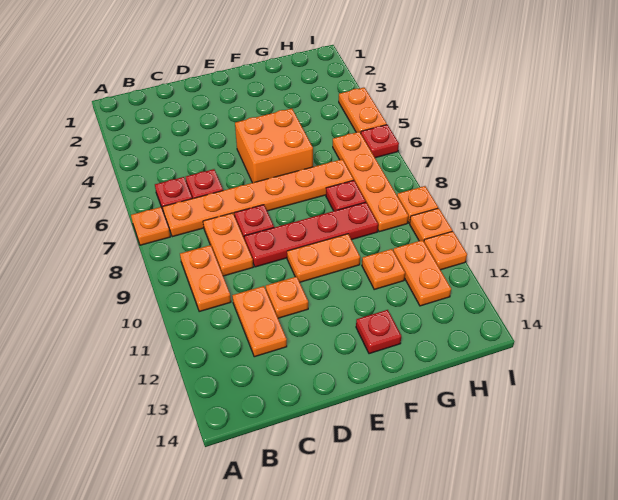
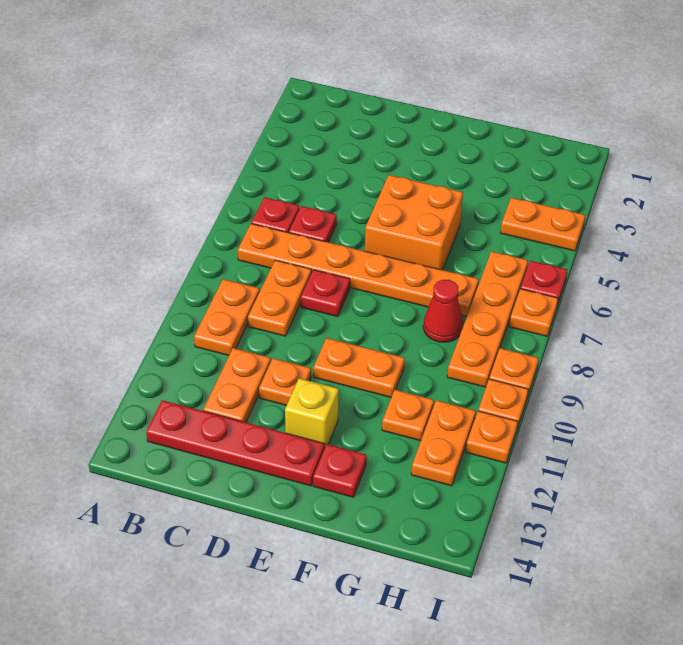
orange plate A7 level 1 -> orange plate I7 level 1
red plate D9:G9 level 1 -> red plate B13:E13 level 1
none -> yellow brick E12 level 1
red plate G8 level 1 -> red cone G8 level 1
orange plate I4:I5 level 1 -> orange plate H4:I4 level 1

